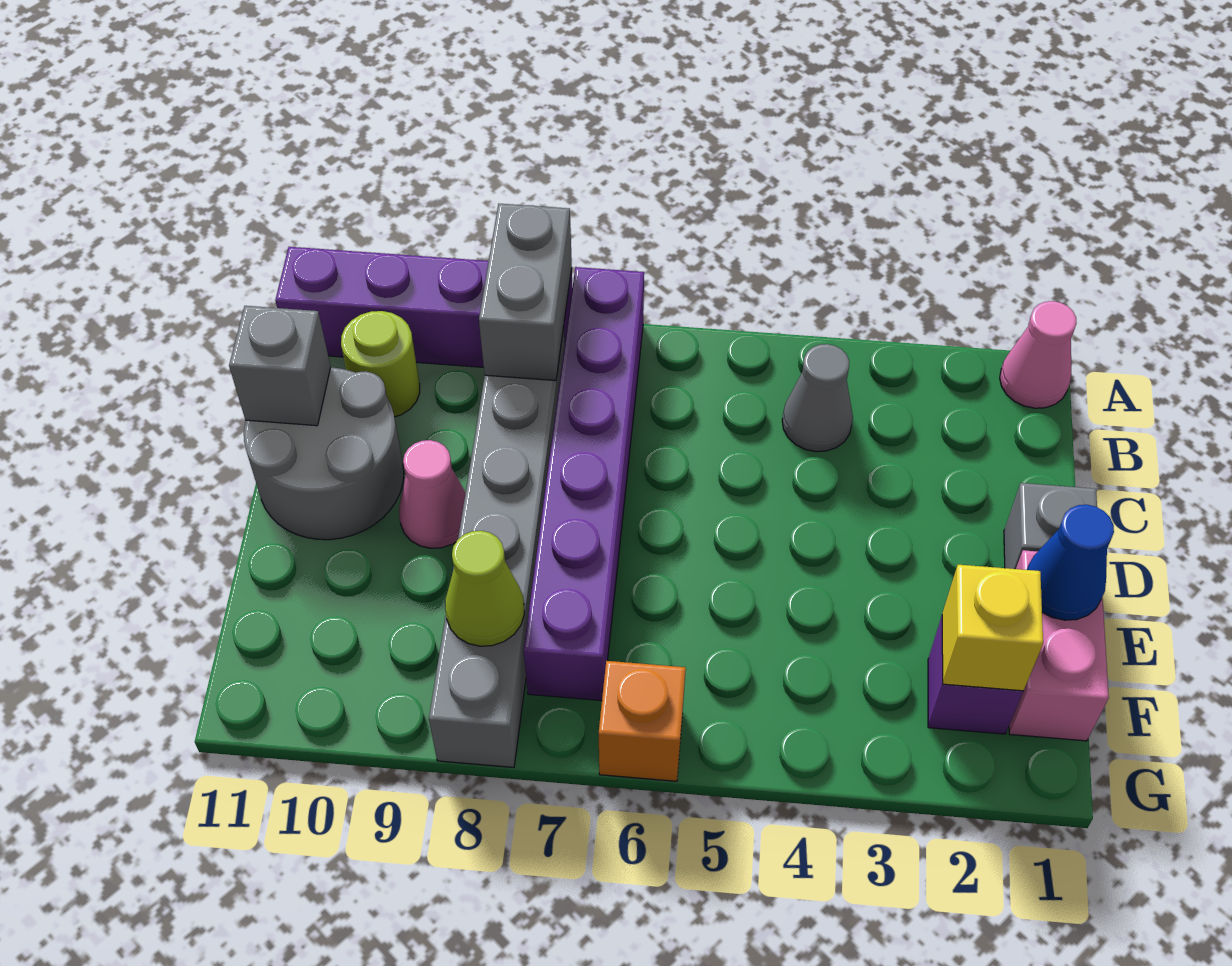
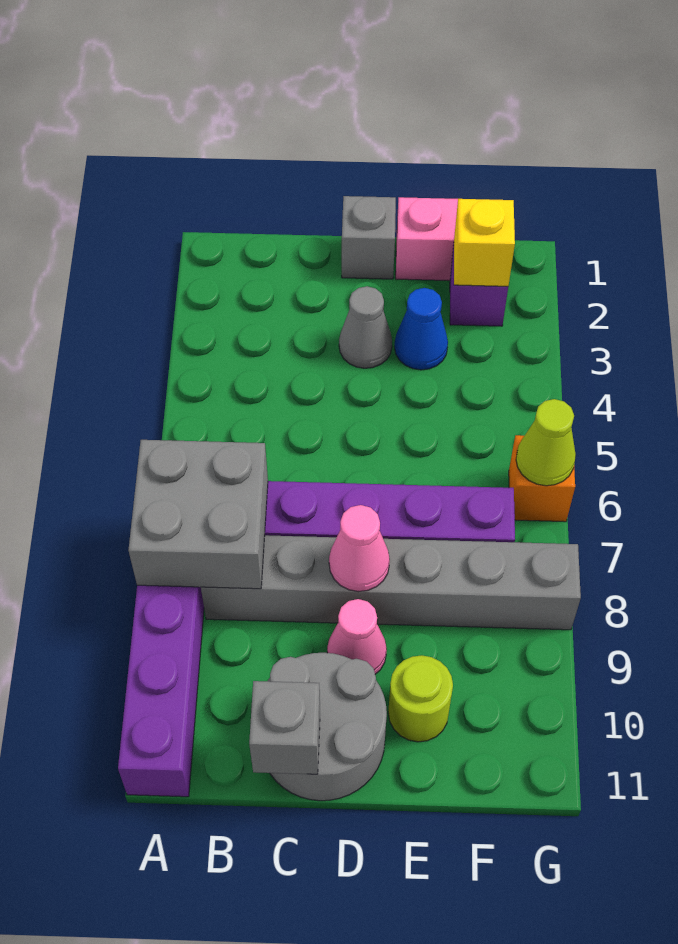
pink cone A1 level 1 -> pink cone D8 level 2
grey brick A8:B8 level 2 -> grey brick A7:B8 level 2
grey cone B4 level 1 -> grey cone D3 level 1
lime round brick B10 level 1 -> lime round brick E10 level 1
blue cone E1 level 2 -> blue cone E3 level 1
lime cone F8 level 2 -> lime cone G6 level 2

